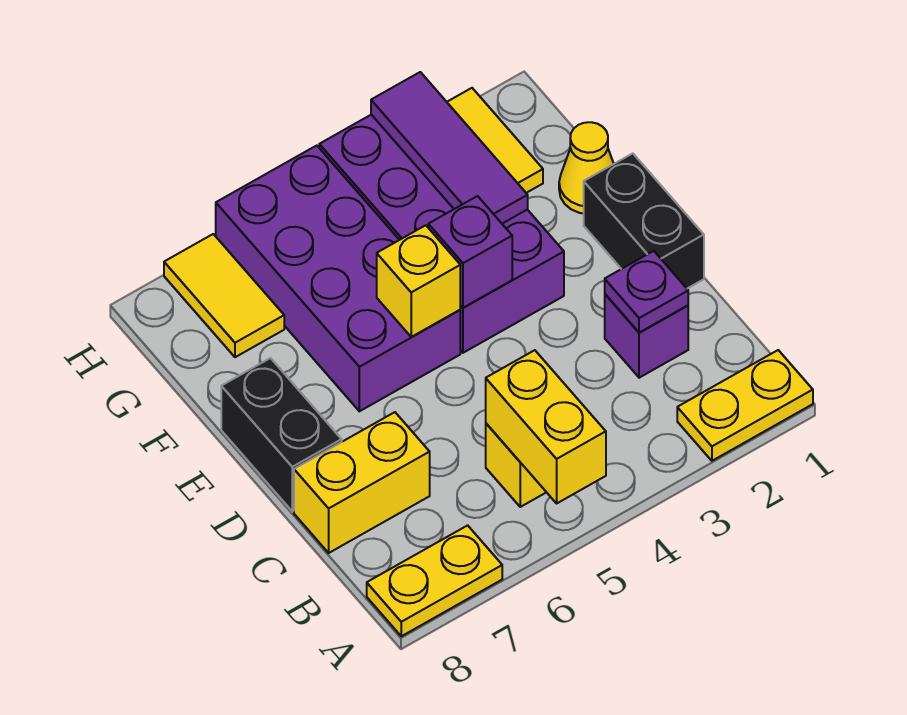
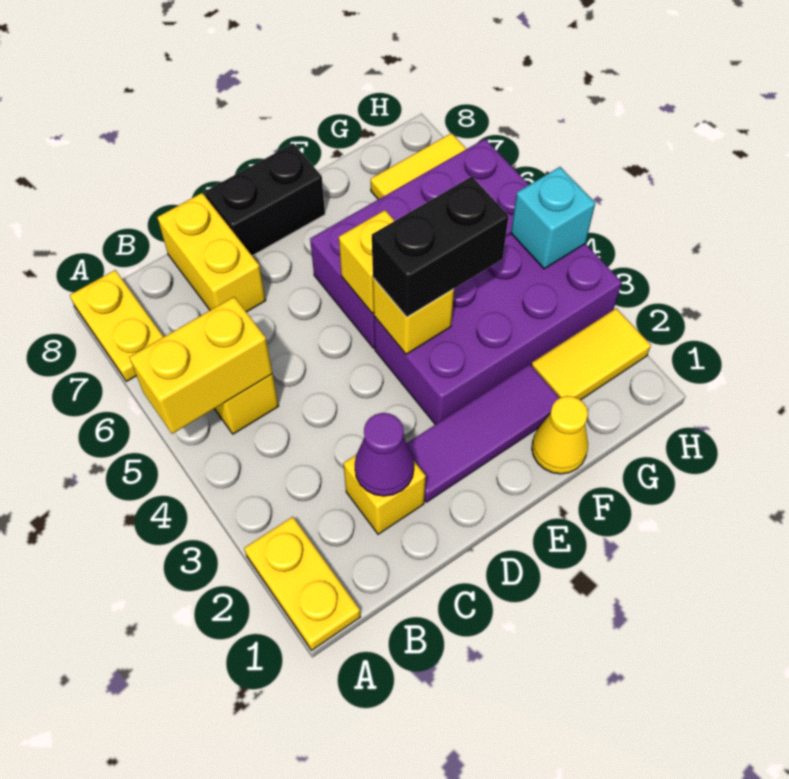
purple brick C2 level 1 -> yellow brick C2 level 1
purple plate C2 level 2 -> purple cone C2 level 2
black brick D1:E1 level 1 -> black brick E4:F4 level 3
purple brick E4 level 2 -> yellow brick E4 level 2
purple tile F3:H3 level 2 -> purple tile D2:F2 level 1
none -> cyan brick H4 level 2

